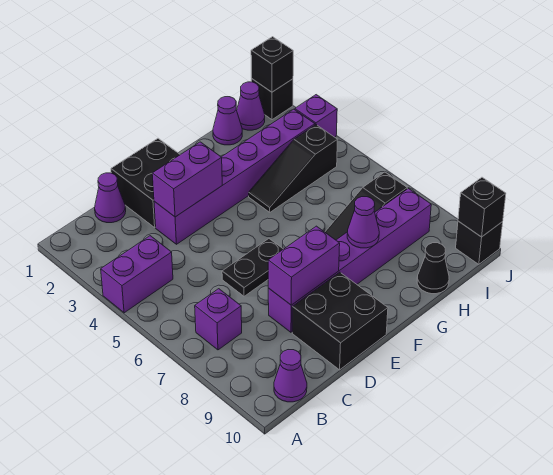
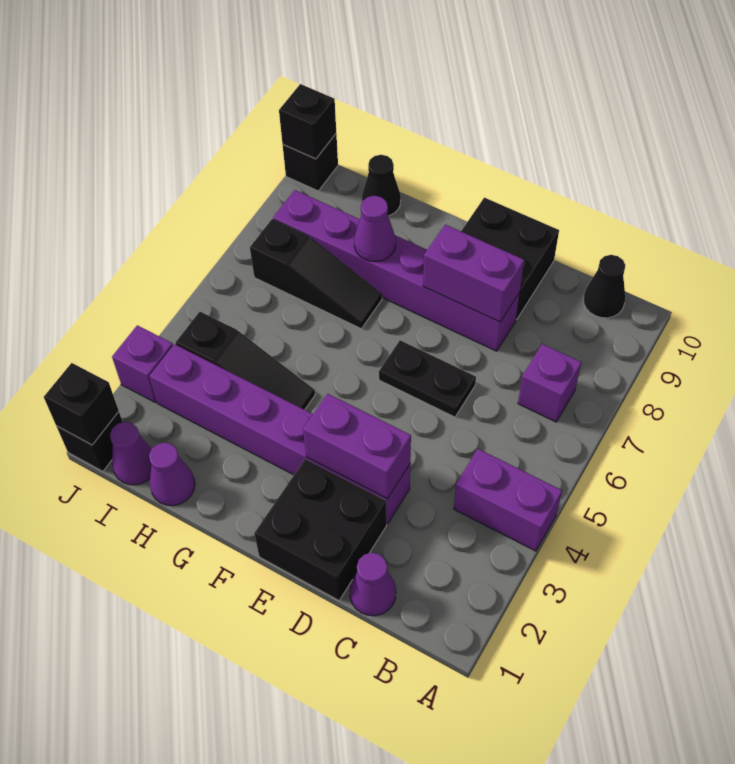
purple cone B10 level 1 -> black cone B10 level 1

